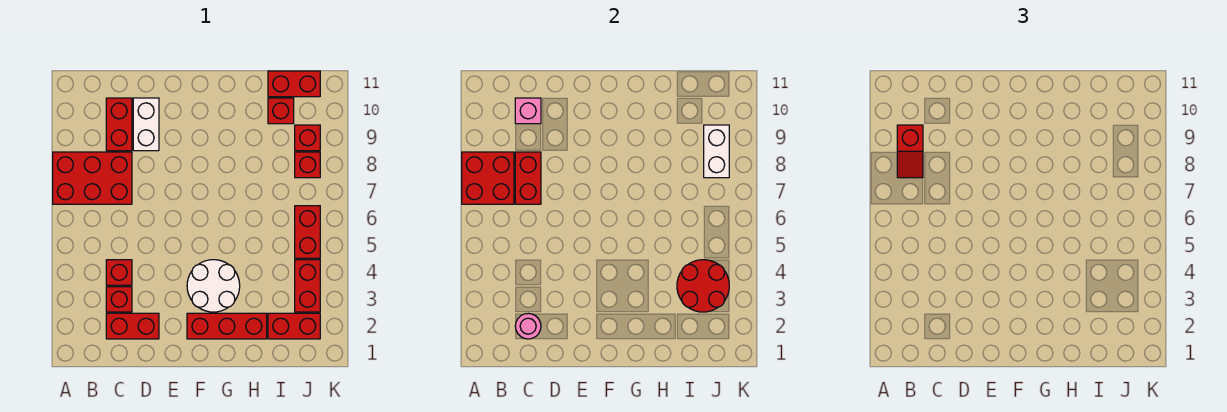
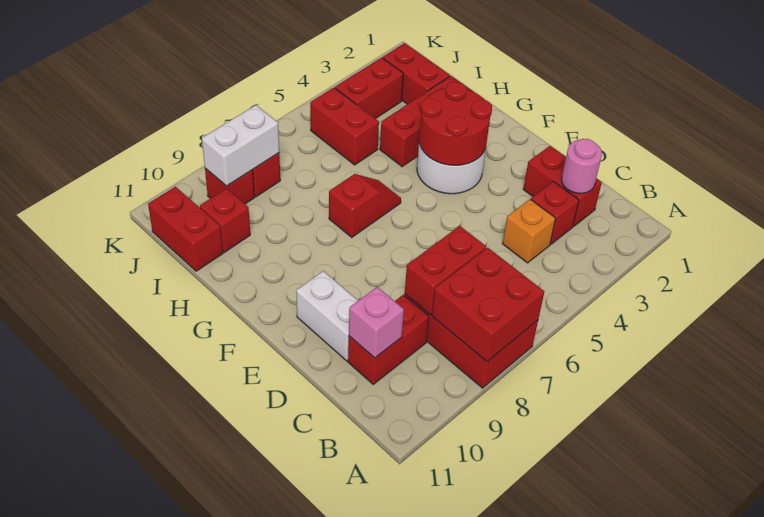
red slope B8:B9 level 3 top 9 -> red slope G6:G7 level 1 top 7
red brick C4 level 1 -> orange brick C4 level 1
white brick D9:D10 level 1 -> white brick D10:E10 level 1
red brick F2:H2 level 1 -> red brick H2:H4 level 1
red round brick I3:J4 level 2 -> red round brick F3:G4 level 2
red brick J5:J6 level 1 -> red brick I5:J5 level 1

